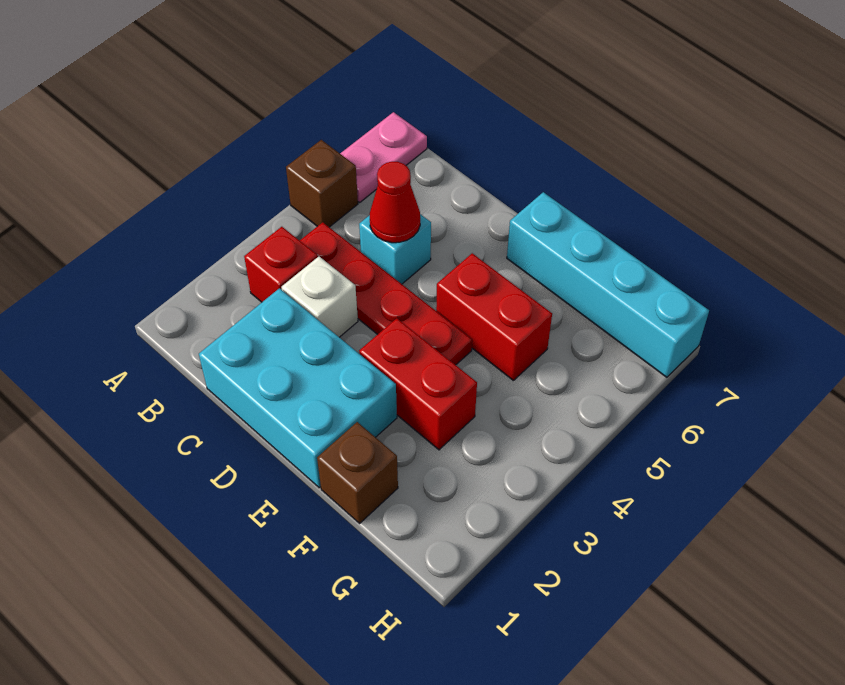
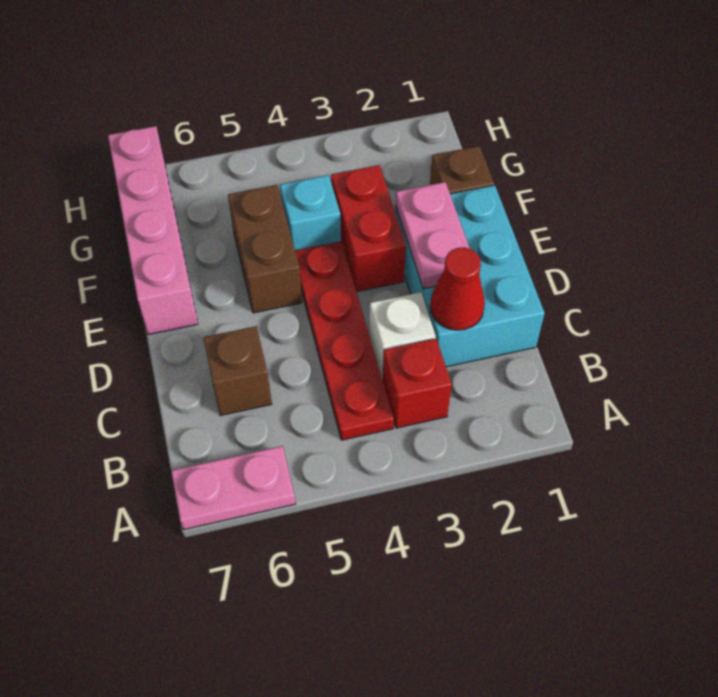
brown brick A5 level 1 -> brown brick C6 level 1
cyan brick C5 level 1 -> cyan brick F4 level 1
red cone C5 level 2 -> red cone C2 level 2
none -> pink plate D2:E2 level 2
red brick E5:F5 level 1 -> brown brick E5:F5 level 1
cyan brick E7:H7 level 1 -> pink brick E7:H7 level 1

